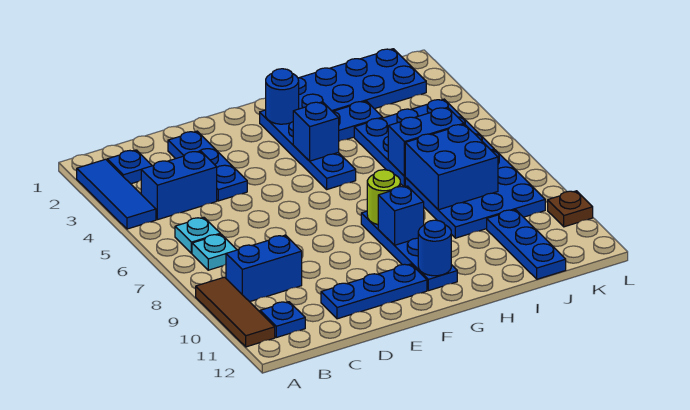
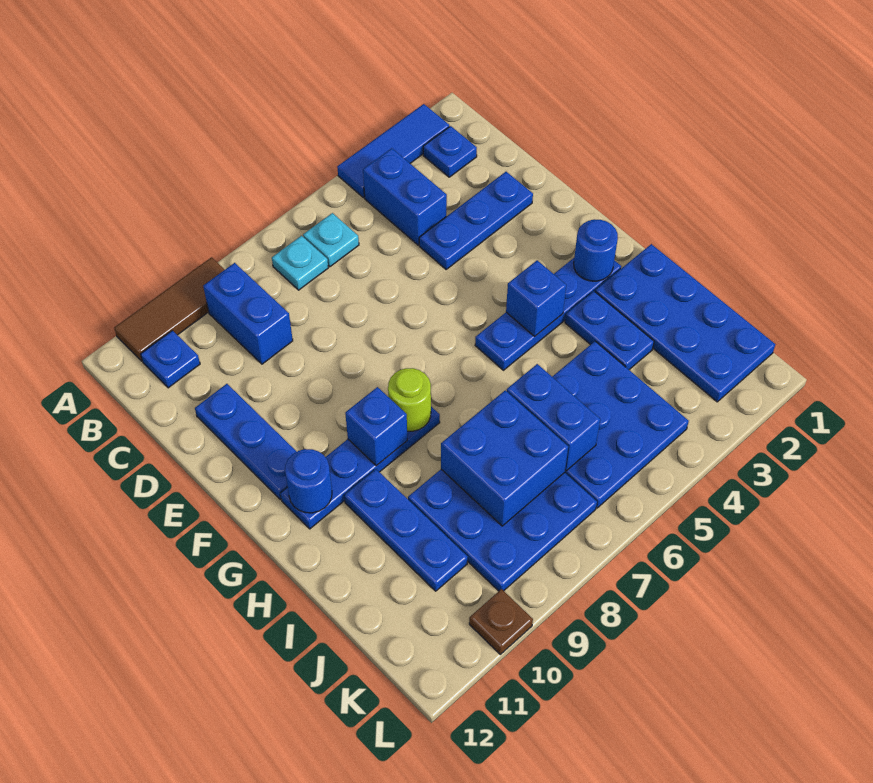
blue plate J10:J12 level 1 -> blue plate H10:J10 level 1

